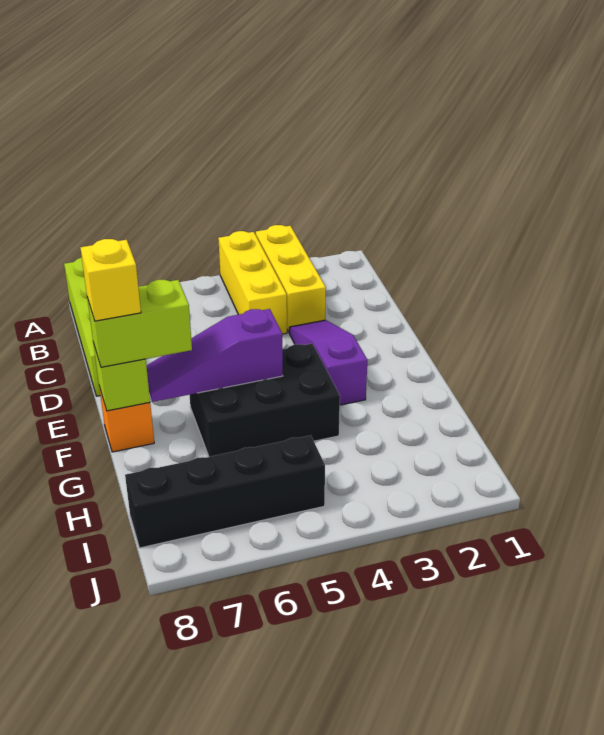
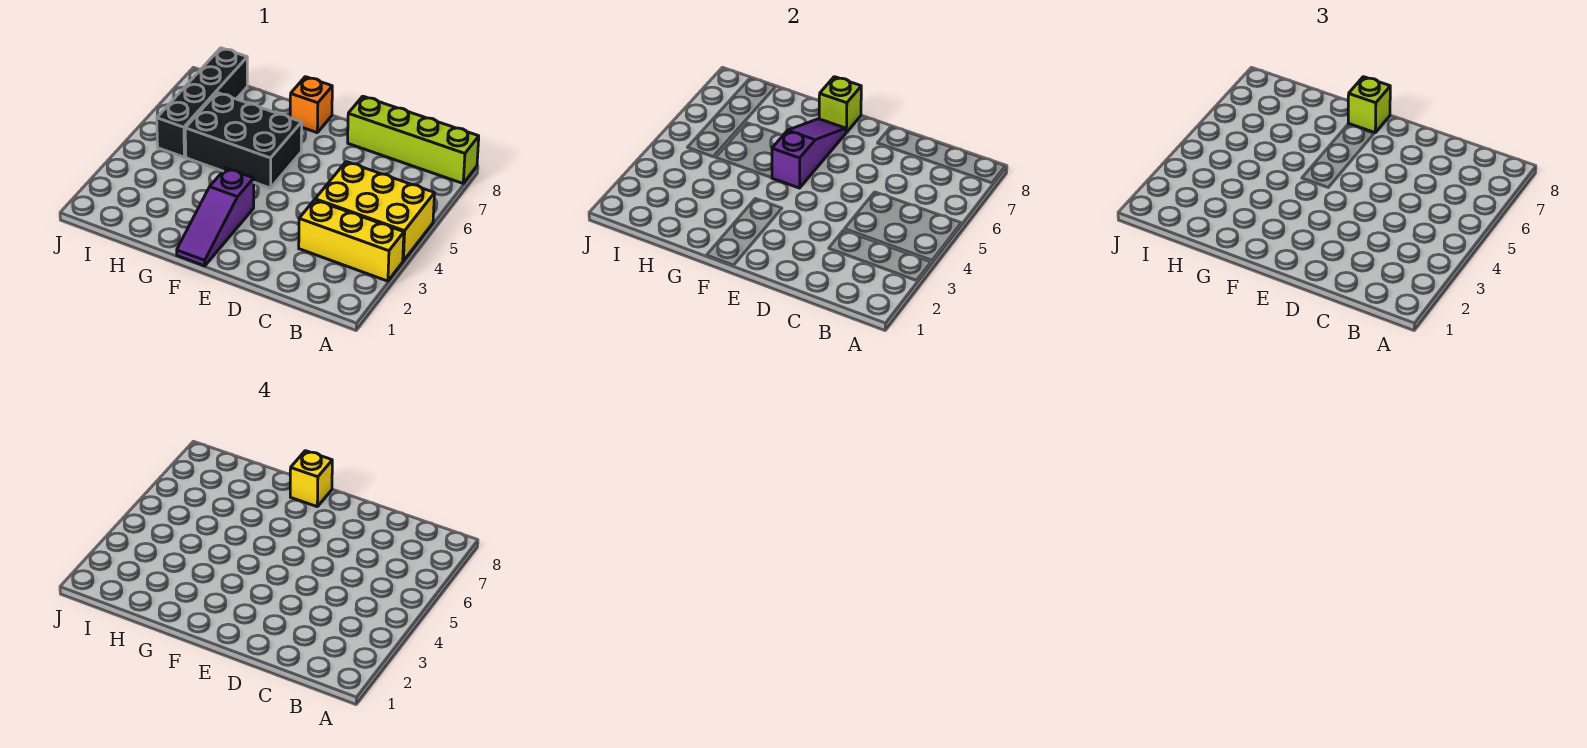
yellow brick A4:C4 level 1 -> yellow brick A4:C5 level 1
purple slope D3:F3 level 1 top F -> purple slope F1:F3 level 1 top 3
black brick F4:G6 level 1 -> black brick F5:H6 level 1
lime brick F7:F8 level 3 -> lime brick F8 level 3

